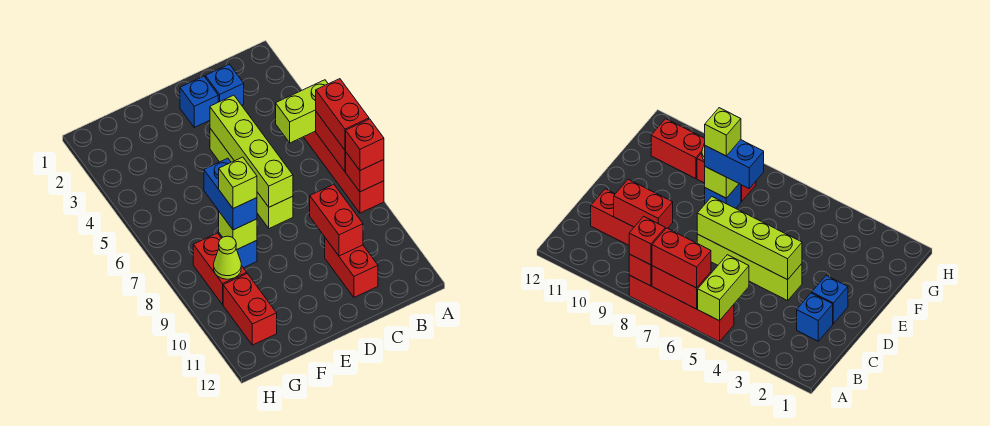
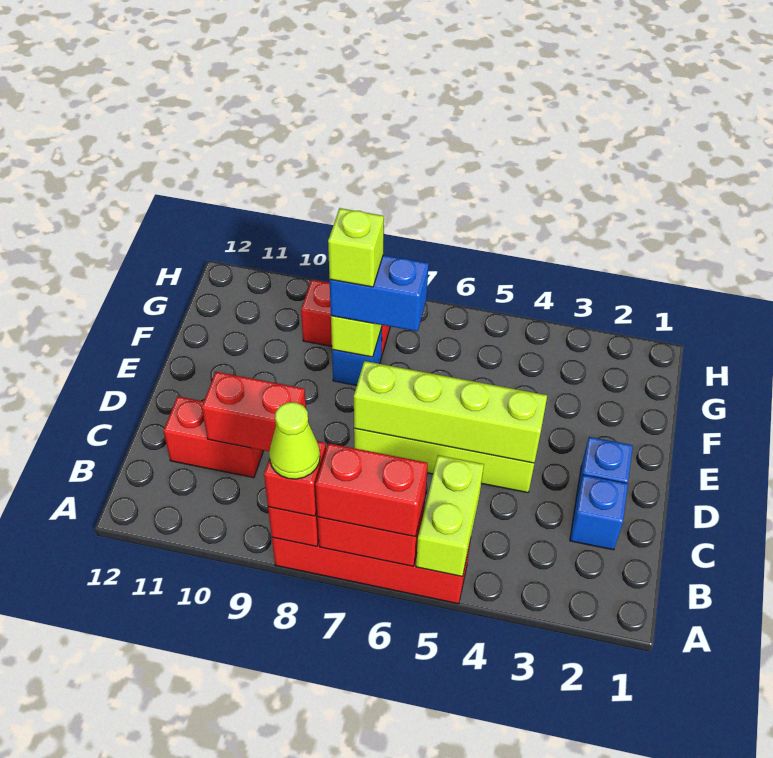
lime cone G9 level 2 -> lime cone A8 level 4
red brick G10:G11 level 1 -> none

